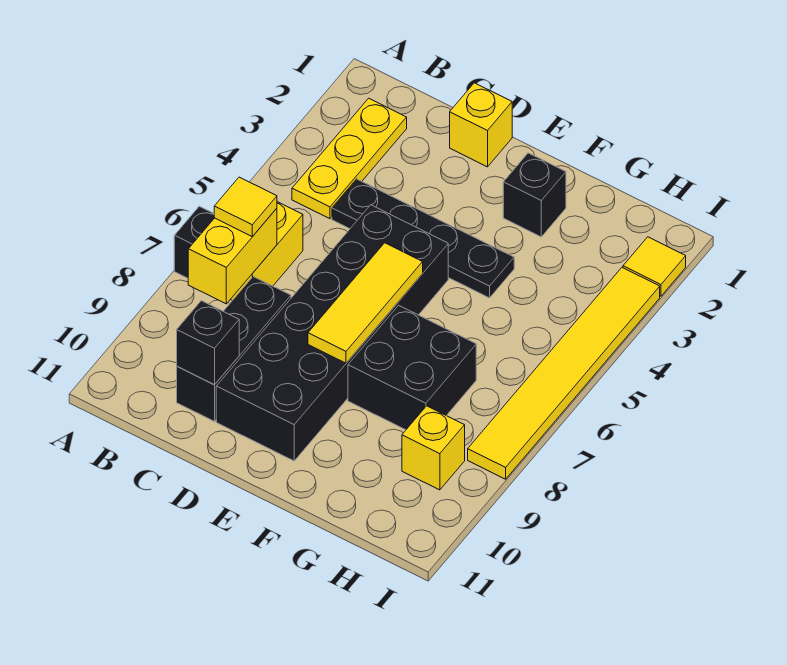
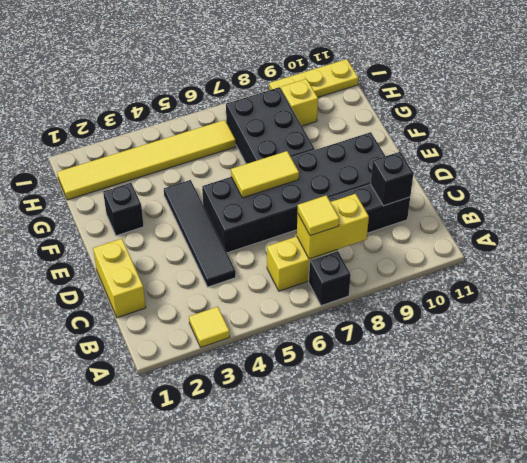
yellow plate B2:B4 level 1 -> yellow plate I9:I11 level 1
black plate C4:F4 level 1 -> black tile C4:F4 level 1
yellow brick D1 level 1 -> yellow brick C1:D1 level 1
yellow tile E6:E8 level 2 -> yellow tile E6:E7 level 2
black brick F7:G8 level 1 -> black brick F7:H8 level 1
yellow tile I2 level 1 -> yellow tile A3 level 1
yellow tile I3:I8 level 1 -> yellow tile H1:H6 level 1

